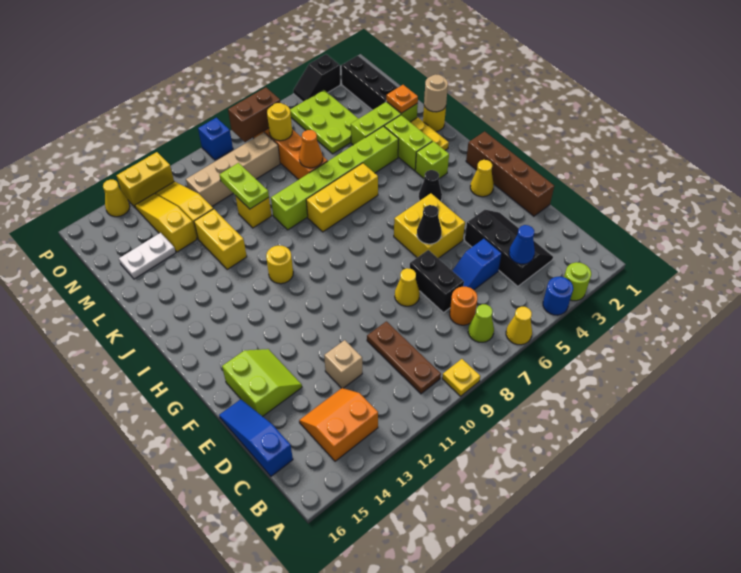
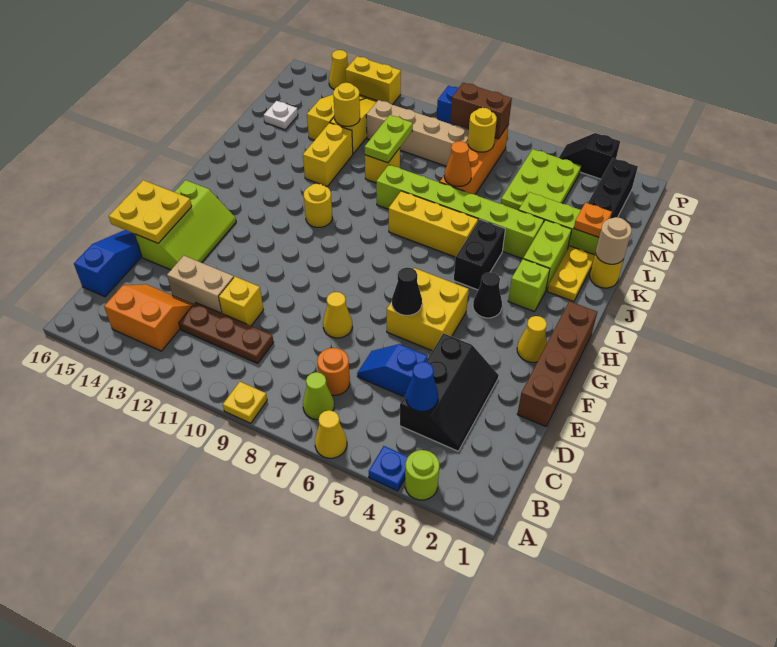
blue round brick A4 level 1 -> blue plate A4 level 1
brown plate B10:D10 level 1 -> brown plate C10:C12 level 1
black brick D7:E7 level 1 -> black brick I5:J5 level 1
none -> yellow brick D11 level 1
tan brick D12 level 1 -> tan brick D12:D13 level 1
lime slope E14:F15 level 1 top 15 -> lime slope E14:G15 level 1 top 15
none -> yellow plate E15:F16 level 2
none -> yellow round brick M12 level 2
white plate M14:M15 level 1 -> white plate M15 level 1

